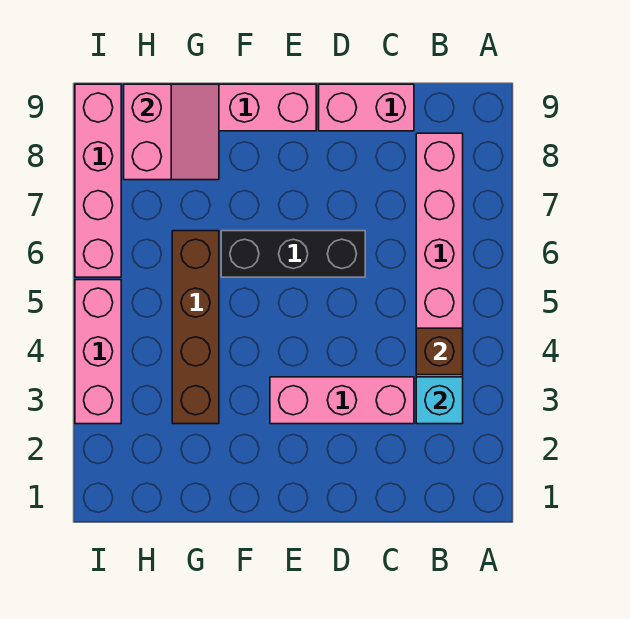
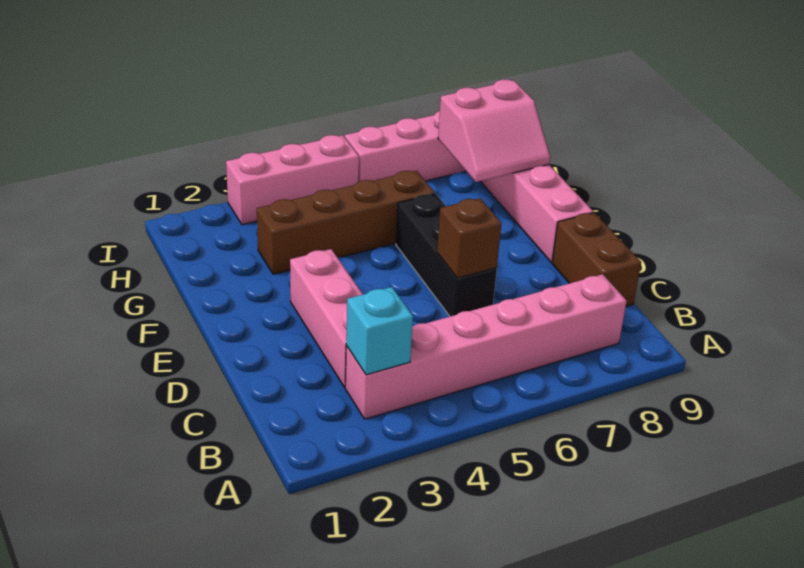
brown brick B4 level 2 -> brown brick D6 level 2
pink brick C9:D9 level 1 -> brown brick C9:D9 level 1

